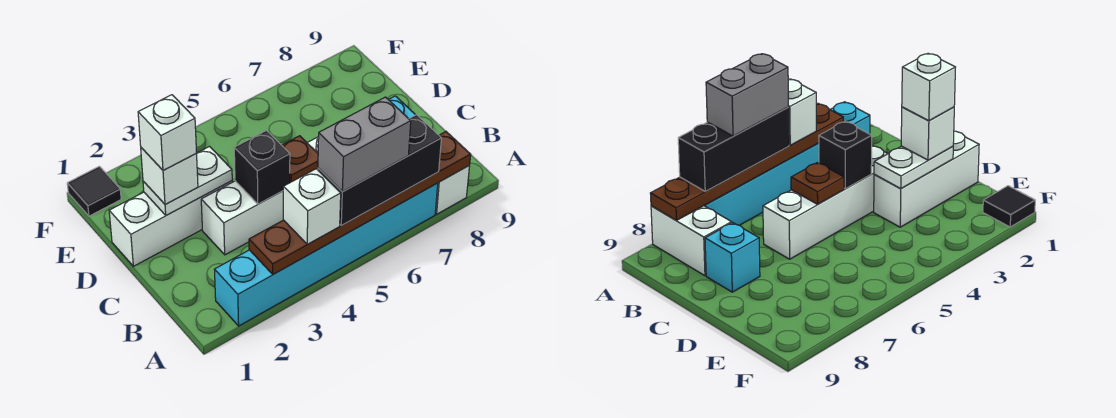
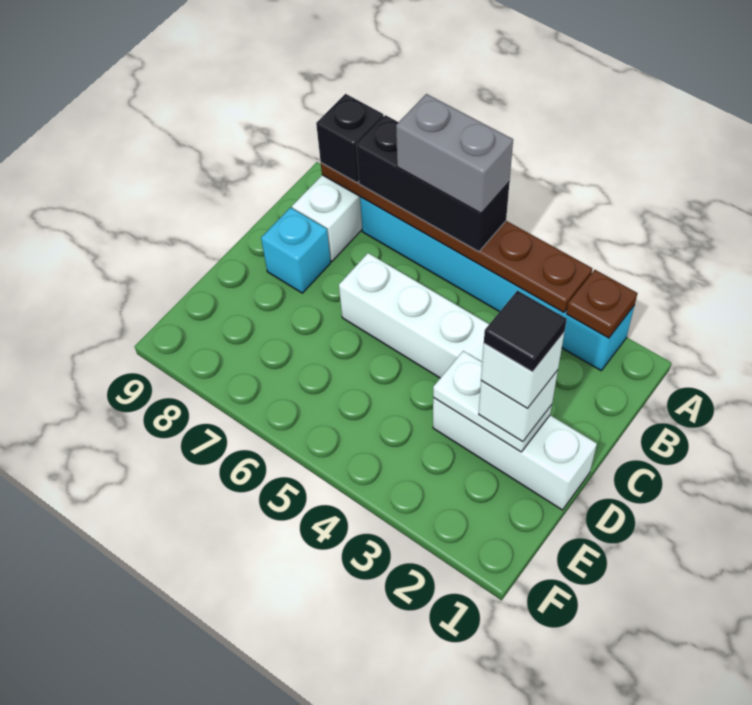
white brick A4 level 3 -> none
black brick C4 level 2 -> black brick A8 level 3
brown plate C5 level 2 -> brown plate A2 level 2
black tile F1 level 1 -> black tile D2 level 5

